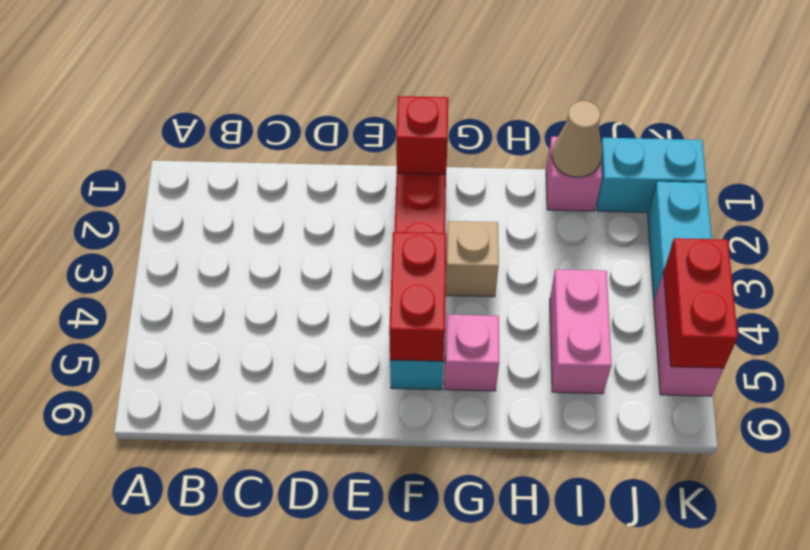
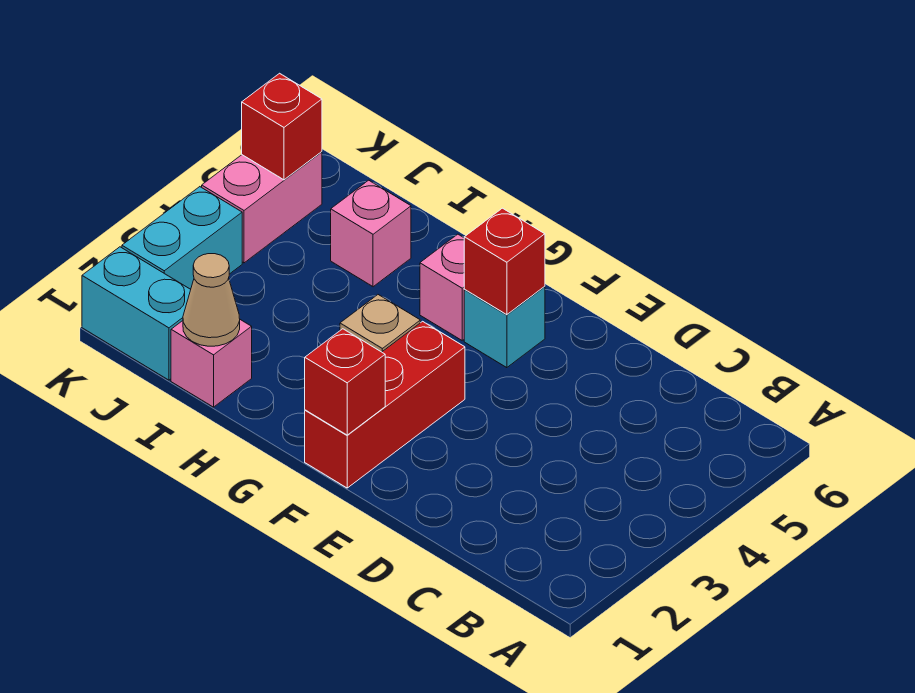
red brick F4:F5 level 2 -> red brick F5 level 2
pink brick I4:I5 level 1 -> pink brick I5 level 1
red brick K4:K5 level 2 -> red brick K5 level 2

